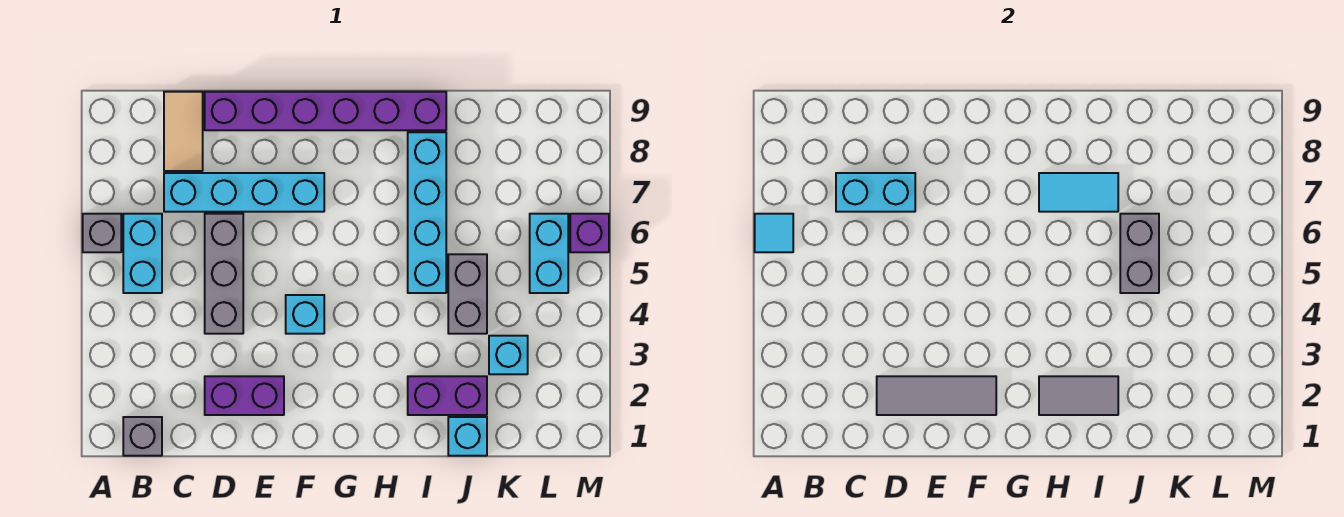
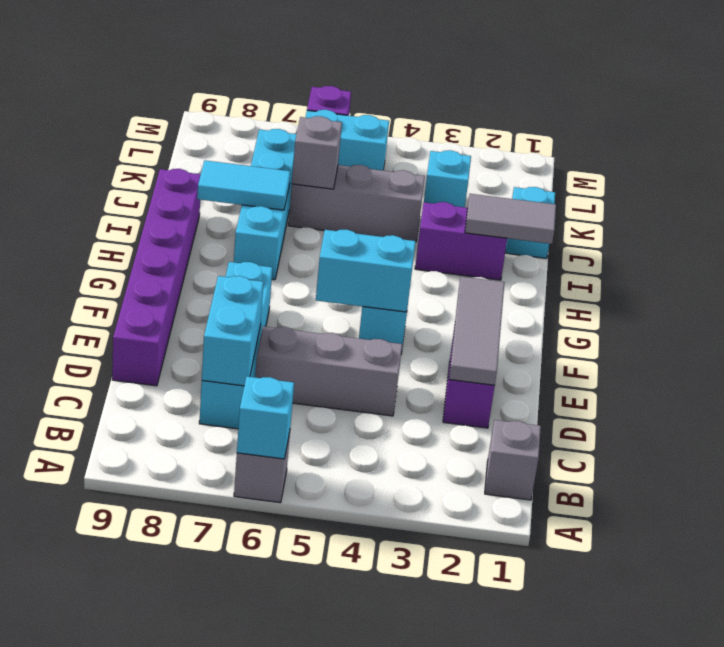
cyan tile A6 level 2 -> cyan brick A6 level 2
cyan brick B5:B6 level 1 -> cyan brick F4:F5 level 2
tan tile C8:C9 level 1 -> none
grey tile H2:I2 level 2 -> grey tile I1:I2 level 2
cyan tile H7:I7 level 2 -> cyan tile I7:I8 level 2
purple brick I2:J2 level 1 -> purple brick I2:I3 level 1
cyan brick I5:I8 level 1 -> cyan brick H7:K7 level 1
grey brick J4:J5 level 1 -> grey brick J4:J6 level 1
grey brick J5:J6 level 2 -> grey brick J6 level 2

